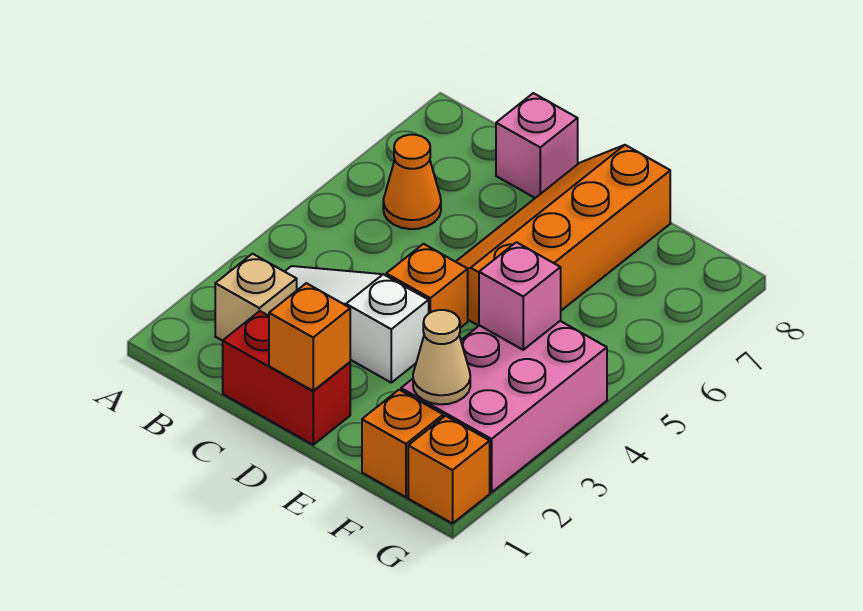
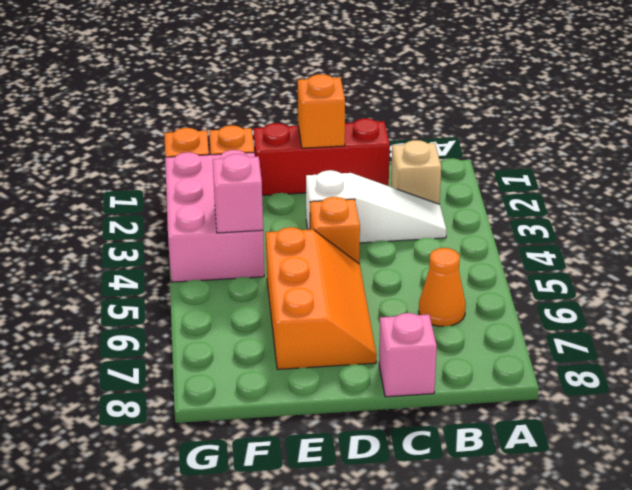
red brick C1:D1 level 1 -> red brick C1:E1 level 1
orange slope D5:E8 level 1 top E -> orange slope D5:E7 level 1 top E
tan cone F2 level 2 -> none

